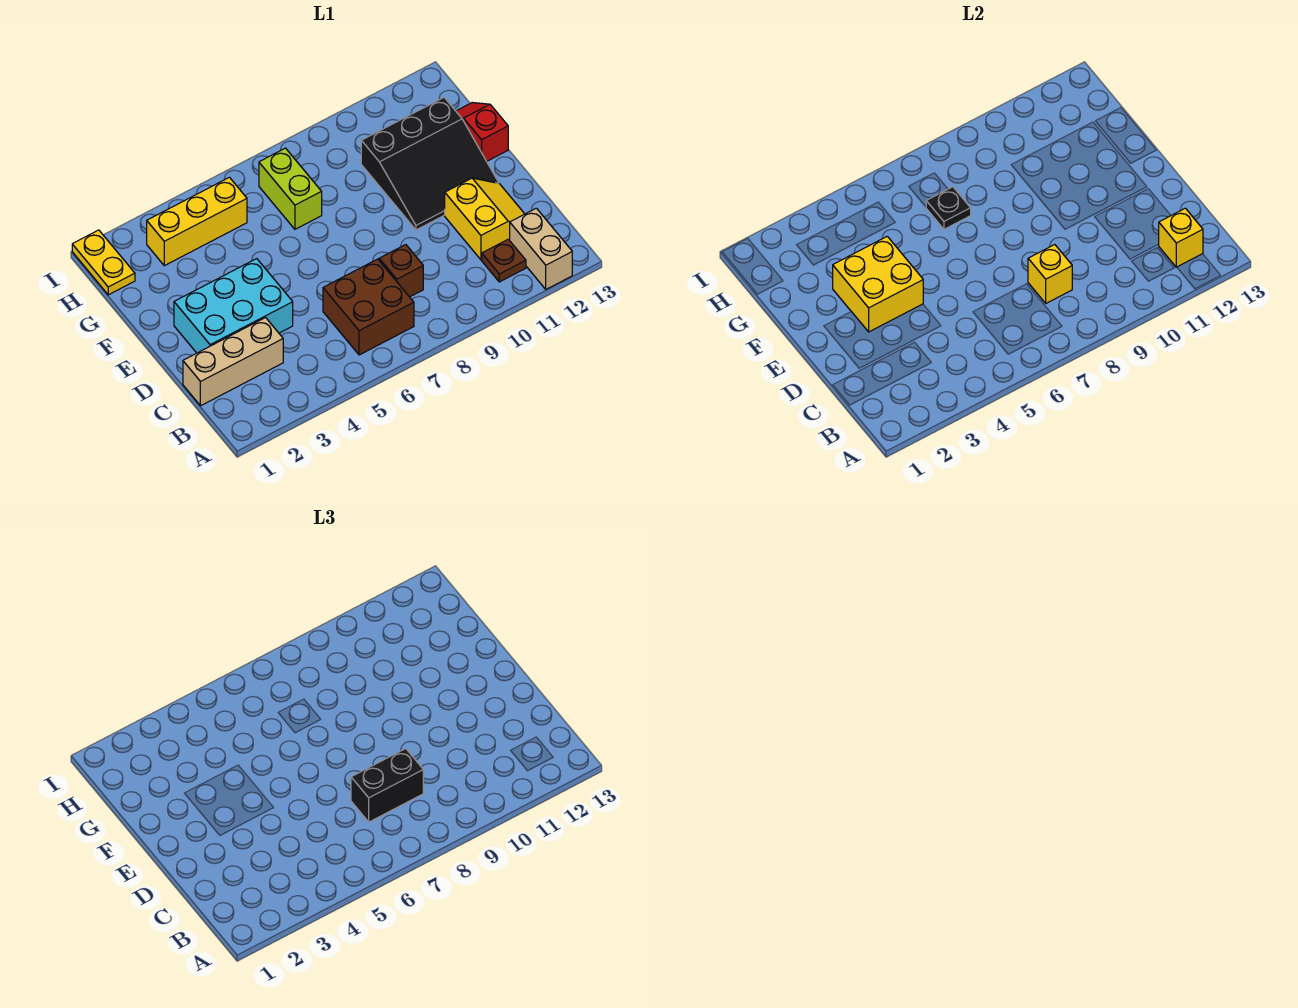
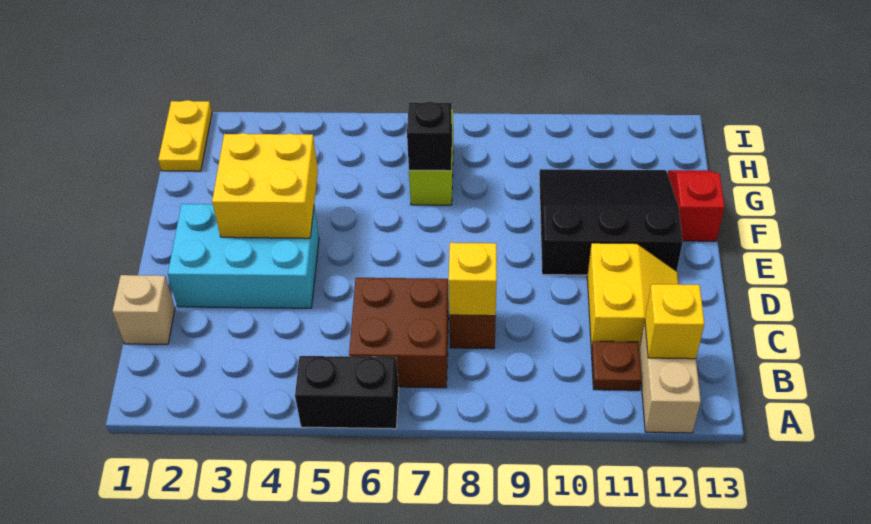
tan brick C1:C3 level 1 -> tan brick C1 level 1
black brick C7:C8 level 3 -> black brick A5:A6 level 1
black slope E10:G12 level 1 top G -> black slope E10:G12 level 1 top E
black plate G7 level 2 -> black brick G7 level 2
yellow brick H3:H5 level 1 -> none

